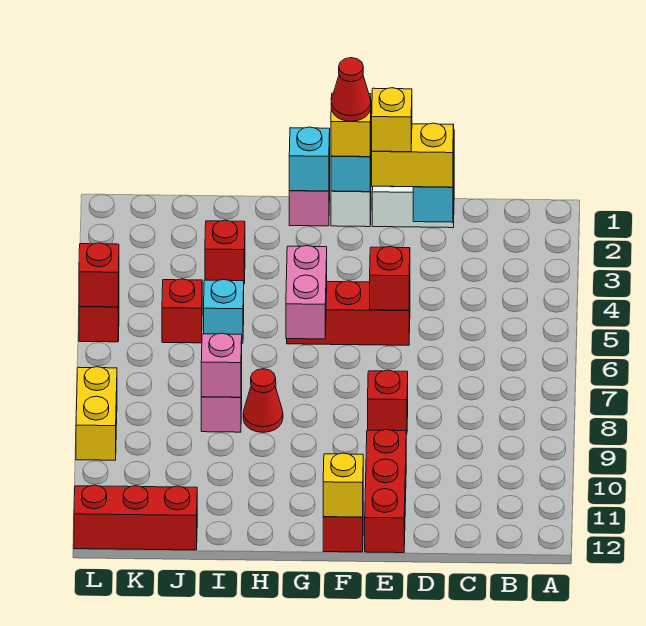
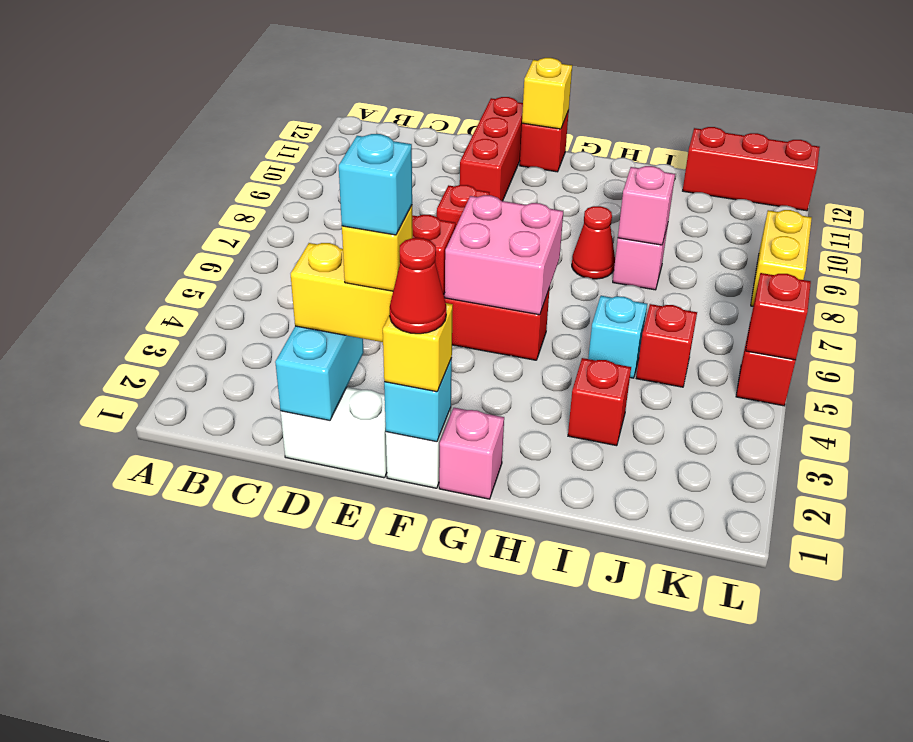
cyan brick G1 level 2 -> cyan brick E2 level 5
pink brick G5:G6 level 2 -> pink brick F5:G6 level 2

